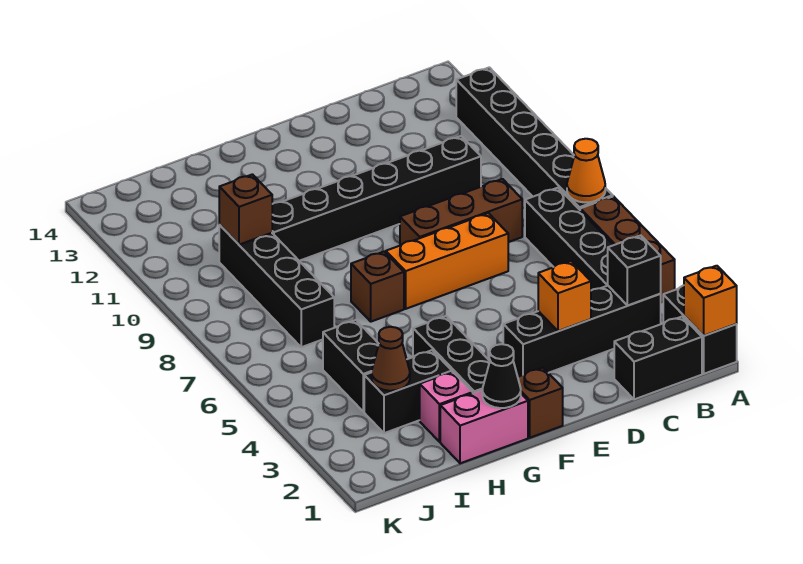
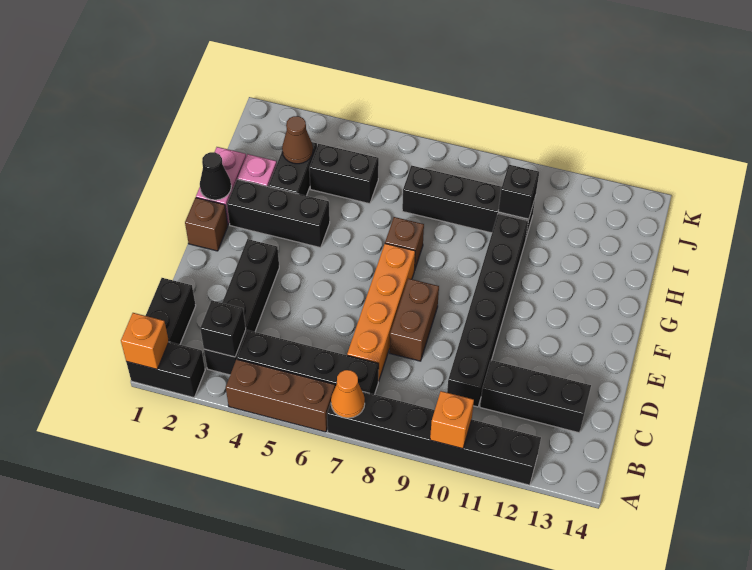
brown brick C8:E8 level 1 -> brown brick D8:E8 level 1
none -> black brick C11:C13 level 1
orange brick D3 level 2 -> orange brick A10 level 2
orange brick D7:F7 level 1 -> orange brick C7:F7 level 1
brown brick I10 level 2 -> black brick I10 level 2

